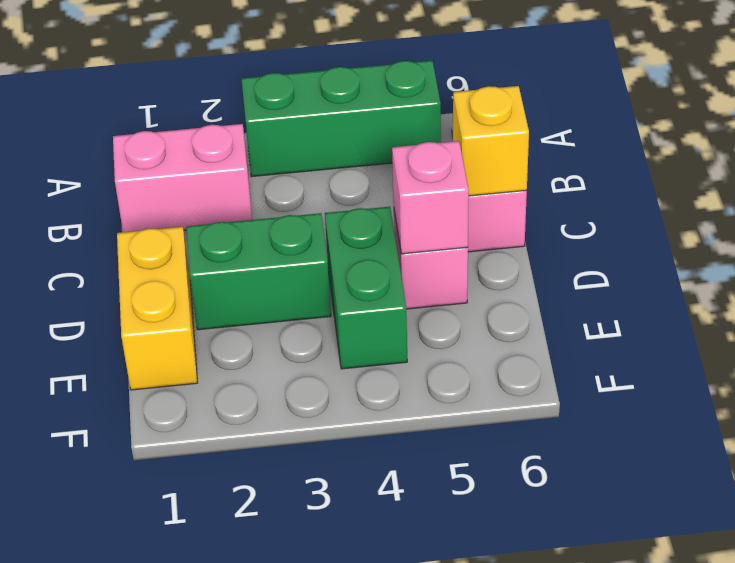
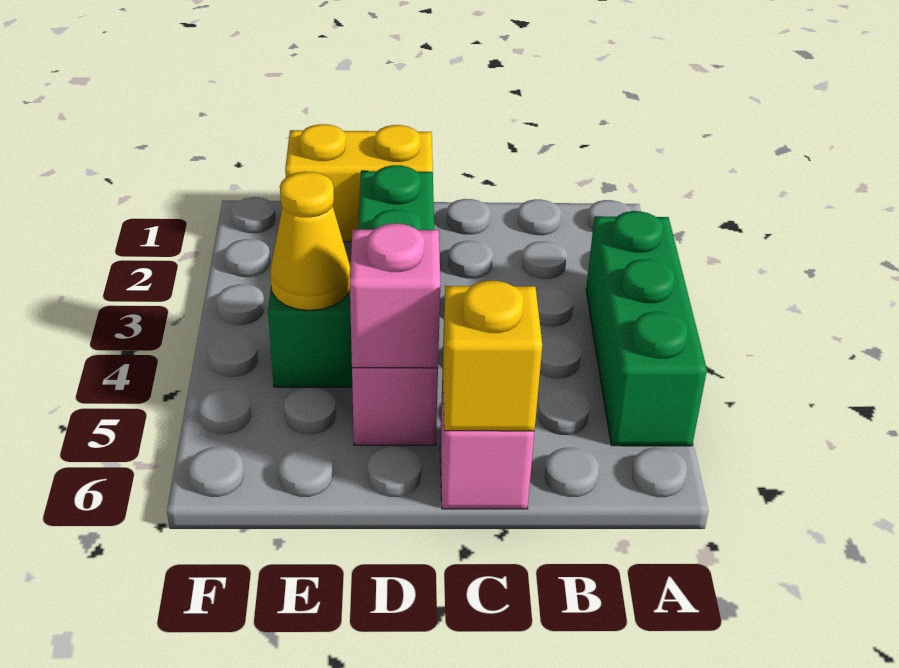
pink brick B1:B2 level 1 -> none
none -> yellow cone E4 level 2

